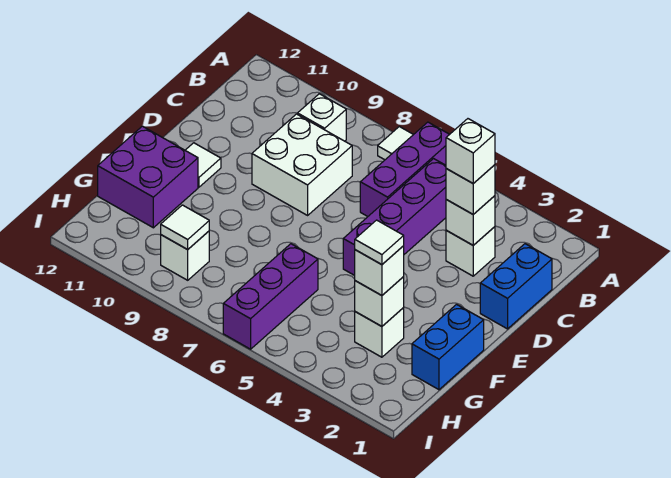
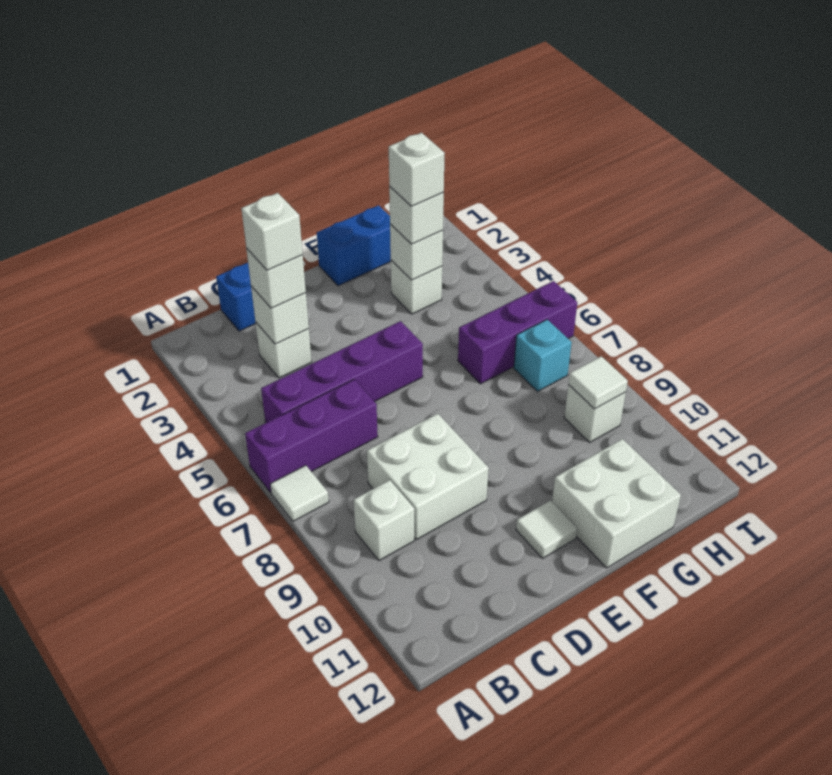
purple brick F11:G12 level 1 -> white brick F11:G12 level 1
white tile G3 level 4 -> white brick G3 level 4
none -> cyan brick H7 level 1

